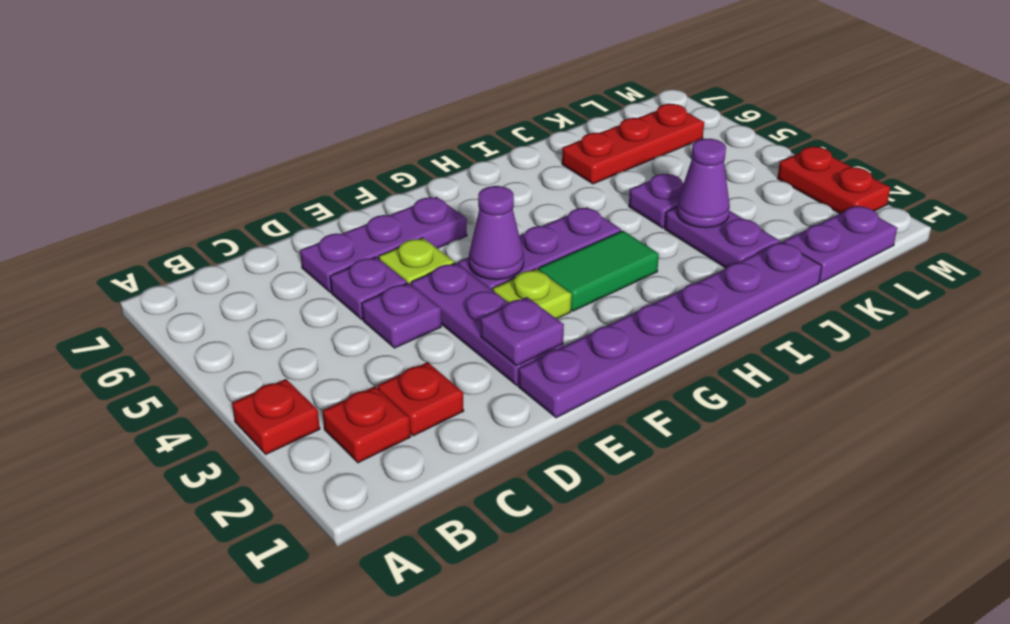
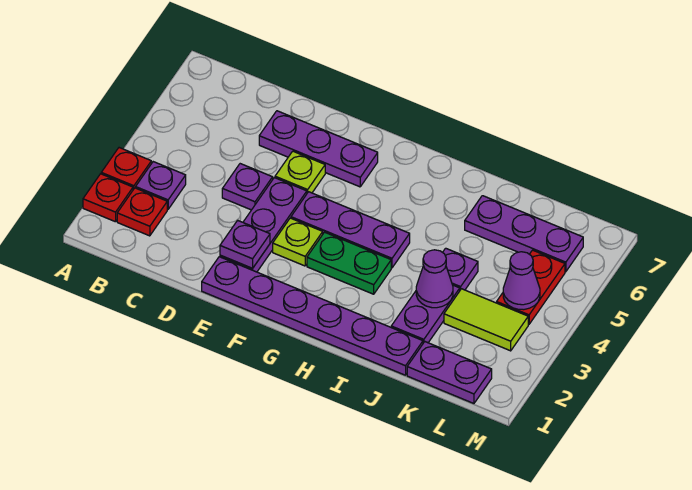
red plate C2 level 1 -> red plate A2 level 1
purple plate D5 level 1 -> purple plate B3 level 1
purple cone F4 level 2 -> purple cone L4 level 2
green tile G3:H3 level 1 -> green plate G3:H3 level 1
red plate J6:L6 level 1 -> purple plate J6:L6 level 1
none -> lime tile K3:L3 level 1
red plate M2:M3 level 1 -> red plate L4:L5 level 1

